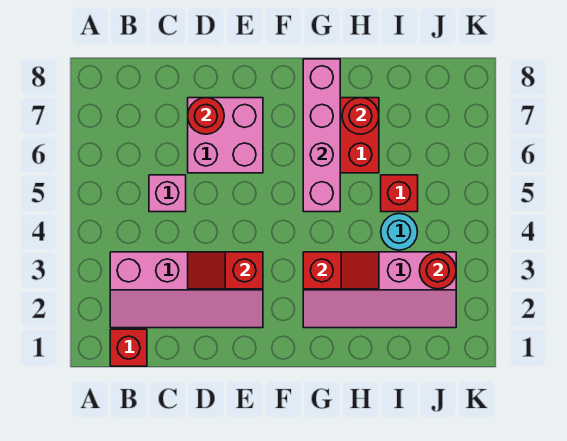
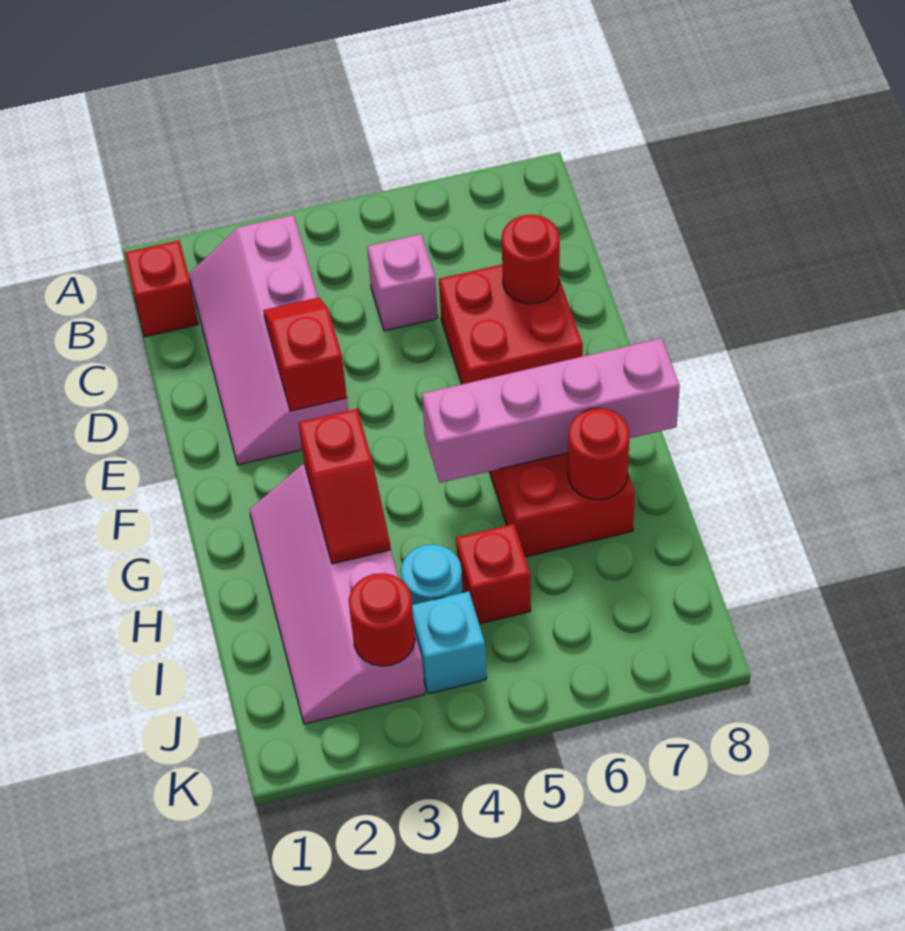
pink brick D6:E7 level 1 -> red brick D6:E7 level 1
none -> cyan brick J4 level 1

